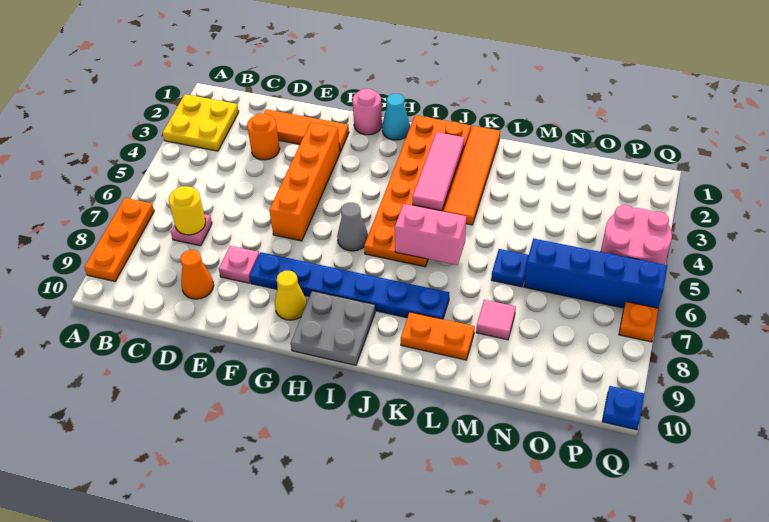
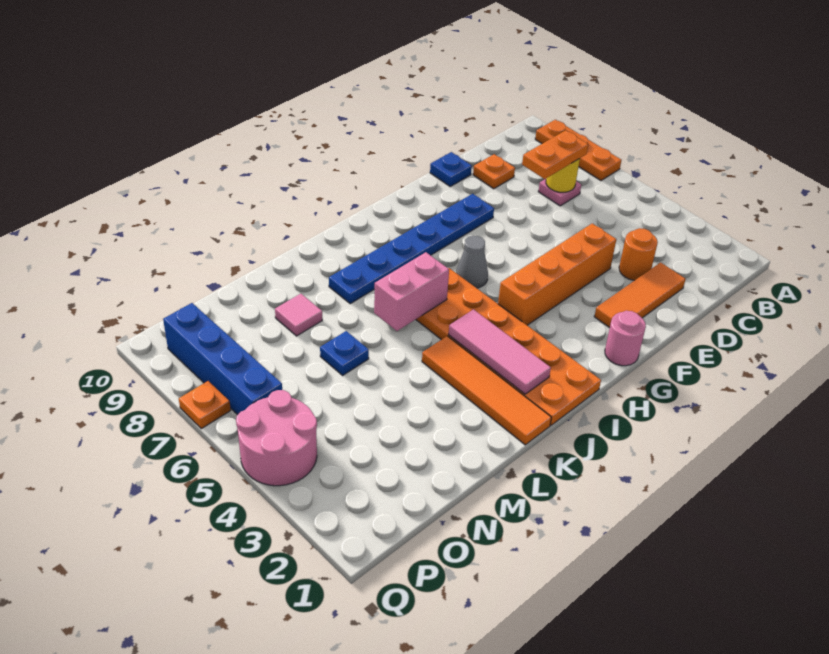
yellow plate A2:B3 level 1 -> none
orange cone D9 level 1 -> orange plate D9 level 1
pink plate E8 level 1 -> none
orange brick F3:F6 level 1 -> orange brick E4:H4 level 1
yellow cone G9 level 1 -> none
cyan cone H1 level 1 -> none
grey plate H9:I10 level 1 -> none
orange plate K9:L9 level 1 -> orange plate C7:D7 level 3
blue brick N6:Q6 level 1 -> blue brick P6:P9 level 1
blue plate Q10 level 1 -> blue plate E10 level 1

